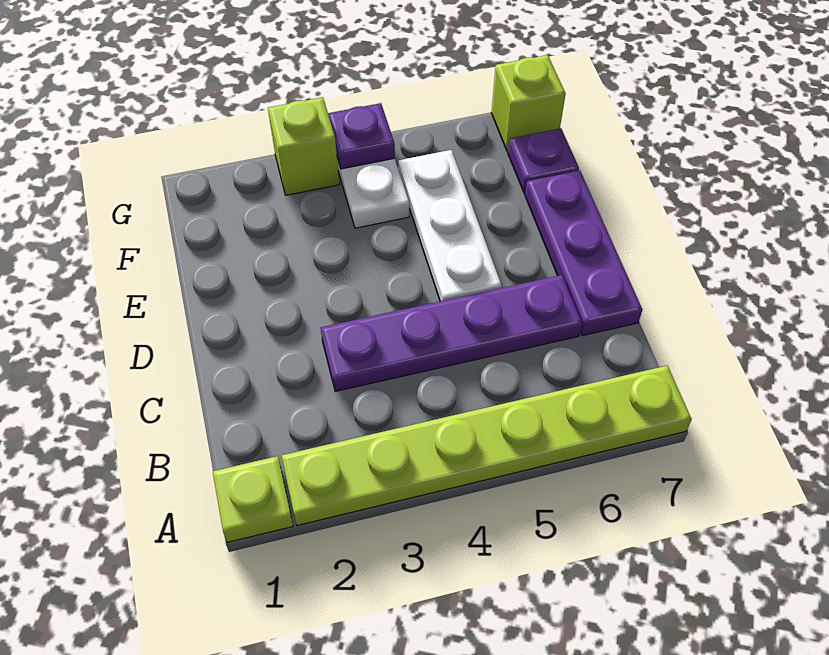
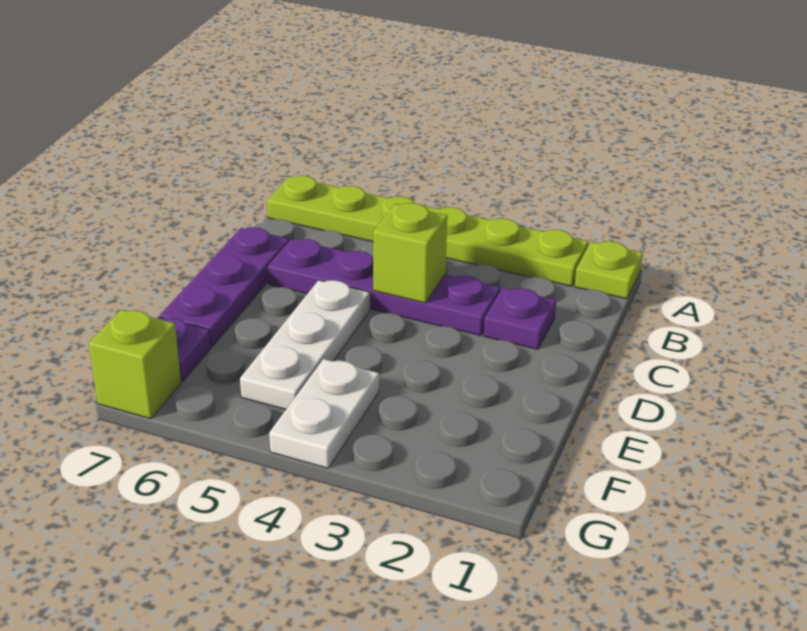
lime brick G3 level 1 -> lime brick C4 level 2
purple plate G4 level 2 -> purple plate C2 level 1

